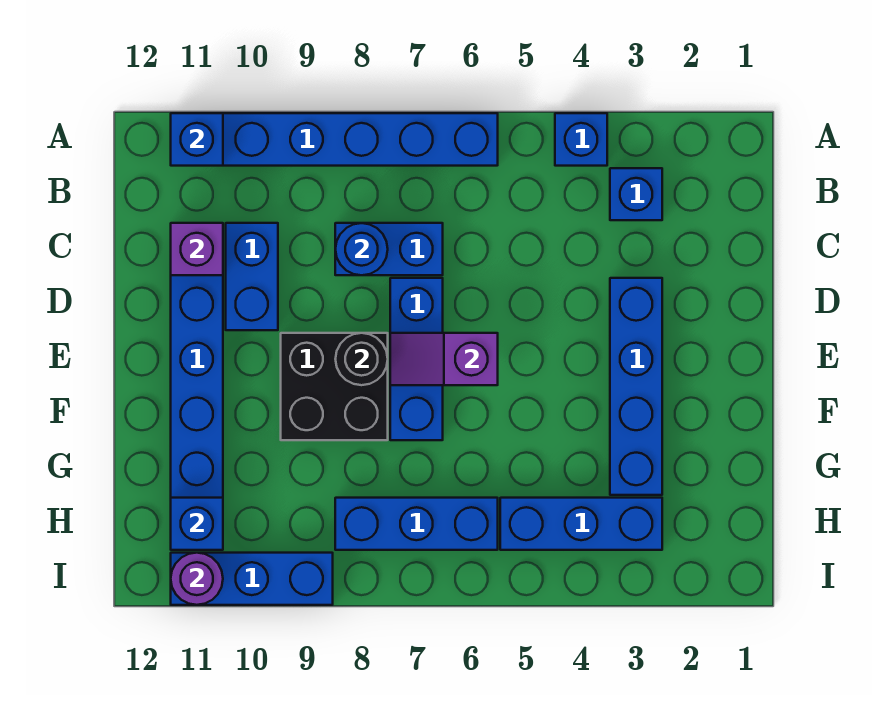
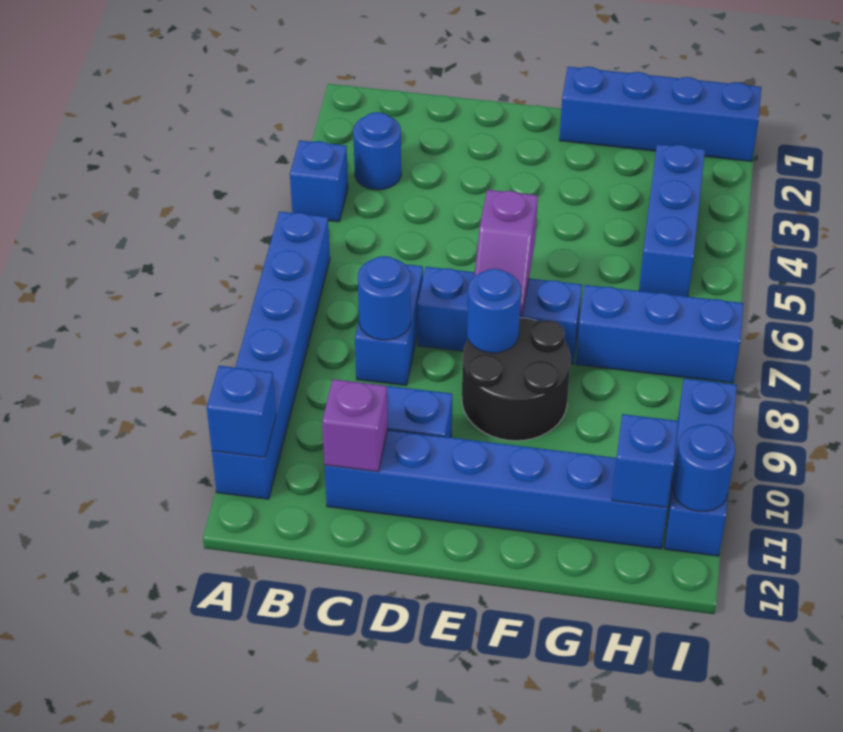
blue brick B3 level 1 -> blue round brick B3 level 1
blue brick D3:G3 level 1 -> blue brick F1:I1 level 1
black brick E8:F9 level 1 -> black round brick E8:F9 level 1
black round brick E8 level 2 -> blue round brick E8 level 2
blue brick H6:H8 level 1 -> blue brick G7:I7 level 1
purple round brick I11 level 2 -> blue round brick I11 level 2

